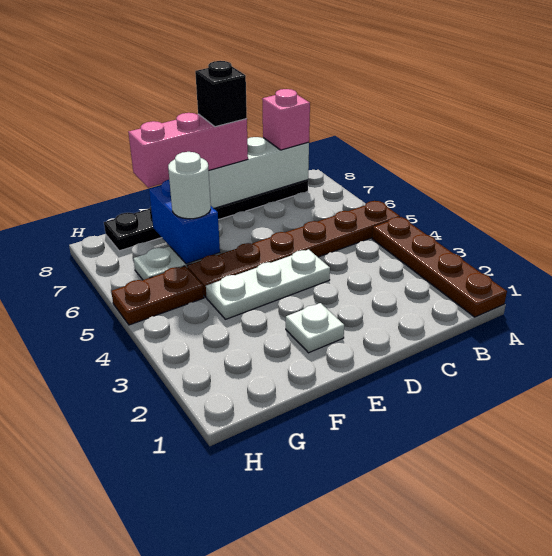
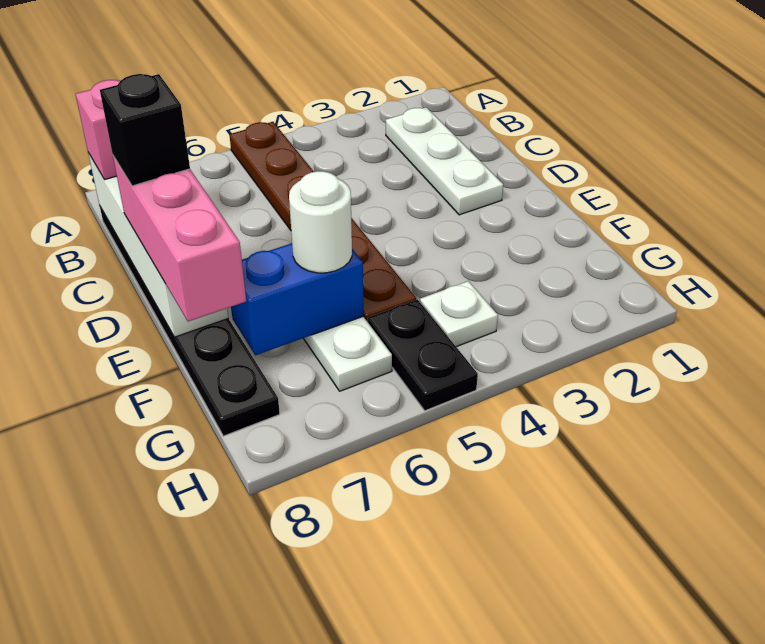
brown plate A1:A4 level 1 -> none
white plate D4:F4 level 1 -> white plate B2:D2 level 1
white plate E2 level 1 -> white plate G4 level 1
brown plate G5:H5 level 1 -> black plate G5:H5 level 1

